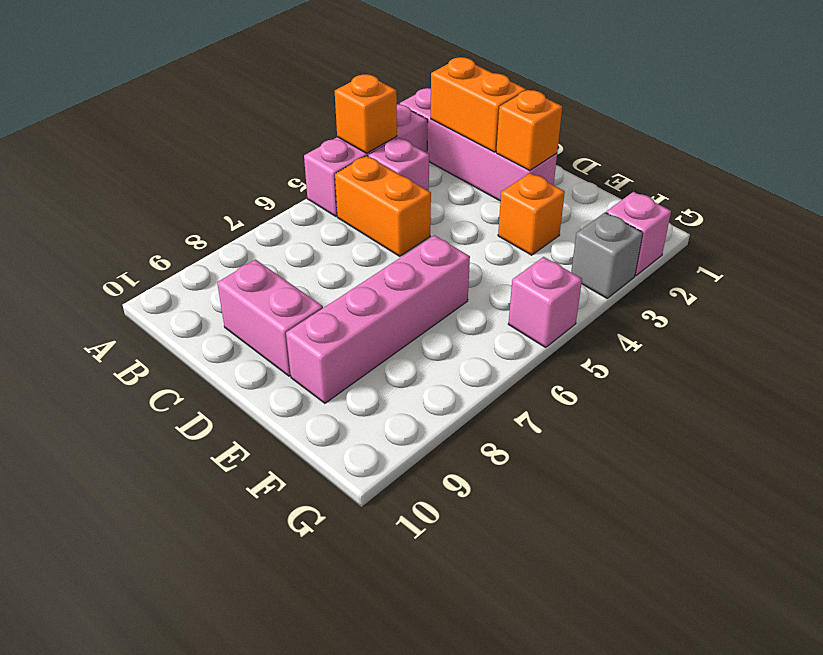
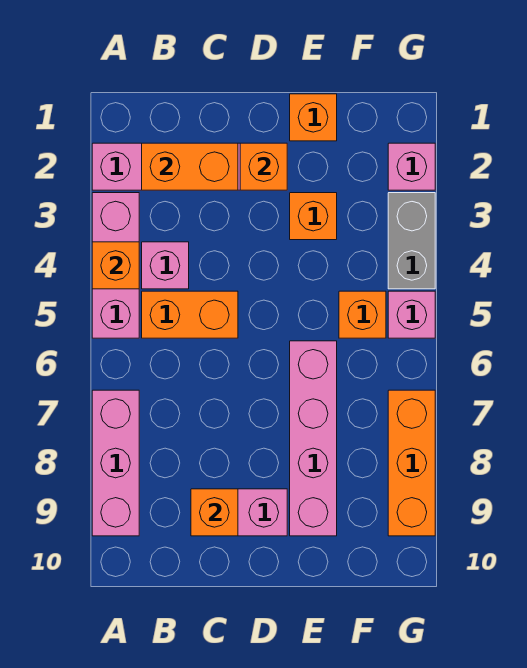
none -> pink brick A7:A9 level 1
none -> orange brick C9 level 2
none -> orange brick E1 level 1
none -> orange brick F5 level 1
grey brick G3 level 1 -> grey brick G3:G4 level 1
none -> orange brick G7:G9 level 1

